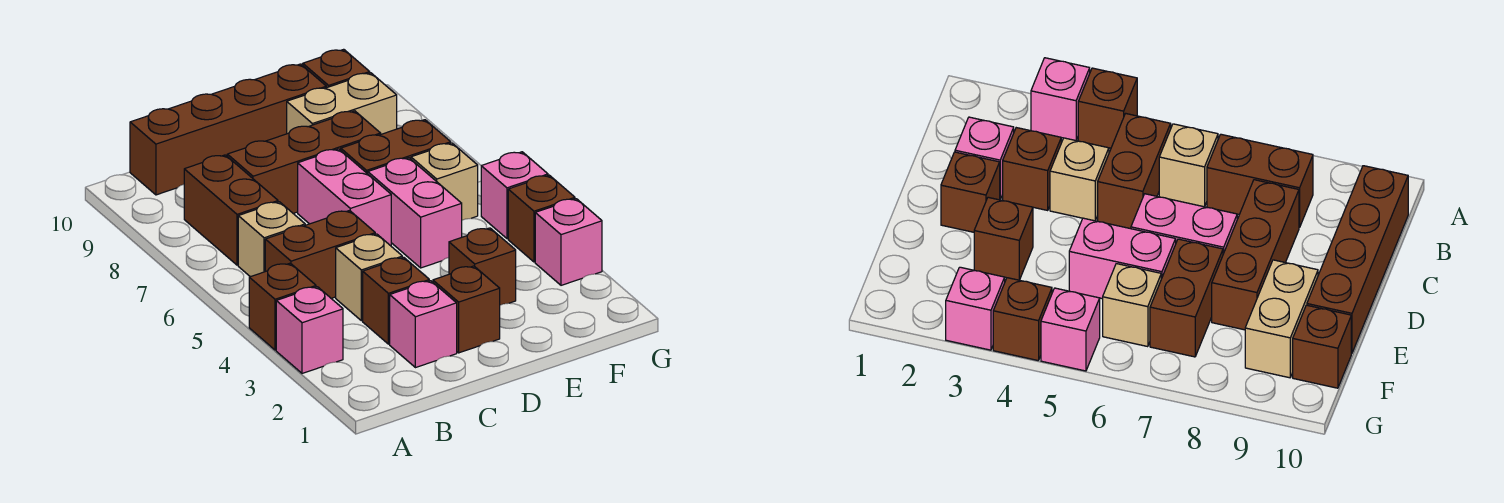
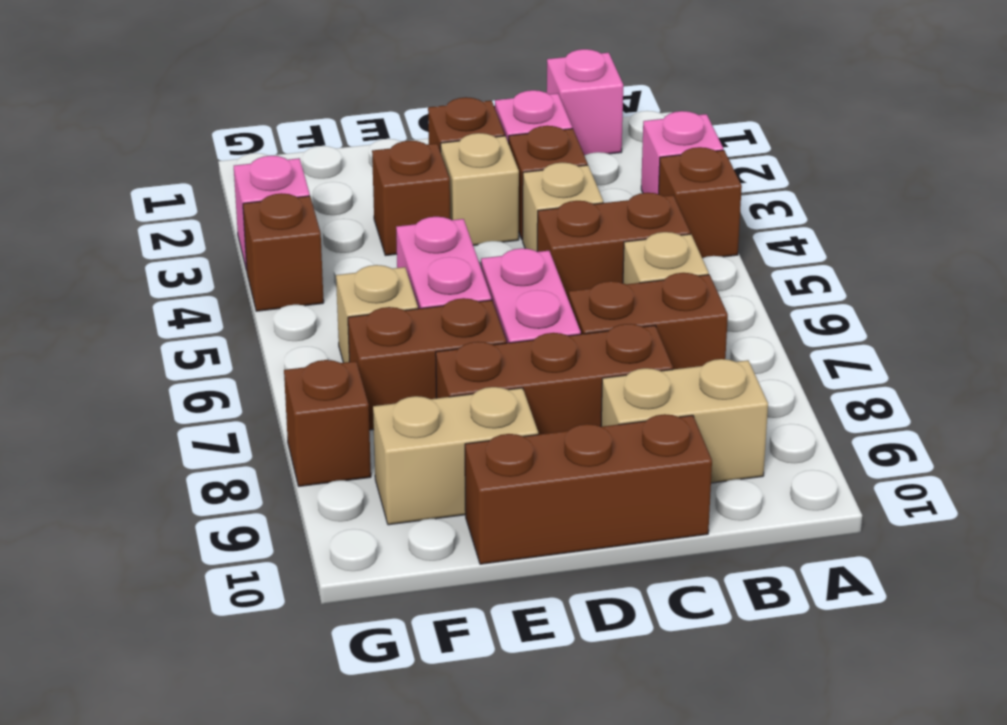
brown brick B7:B8 level 1 -> brown brick B7:C7 level 1
none -> tan brick B9:C9 level 1
brown brick B10:E10 level 1 -> brown brick C10:E10 level 1
none -> tan brick D3 level 1
brown brick F10 level 1 -> brown brick G8 level 1
pink brick G5 level 1 -> pink brick B1 level 1

